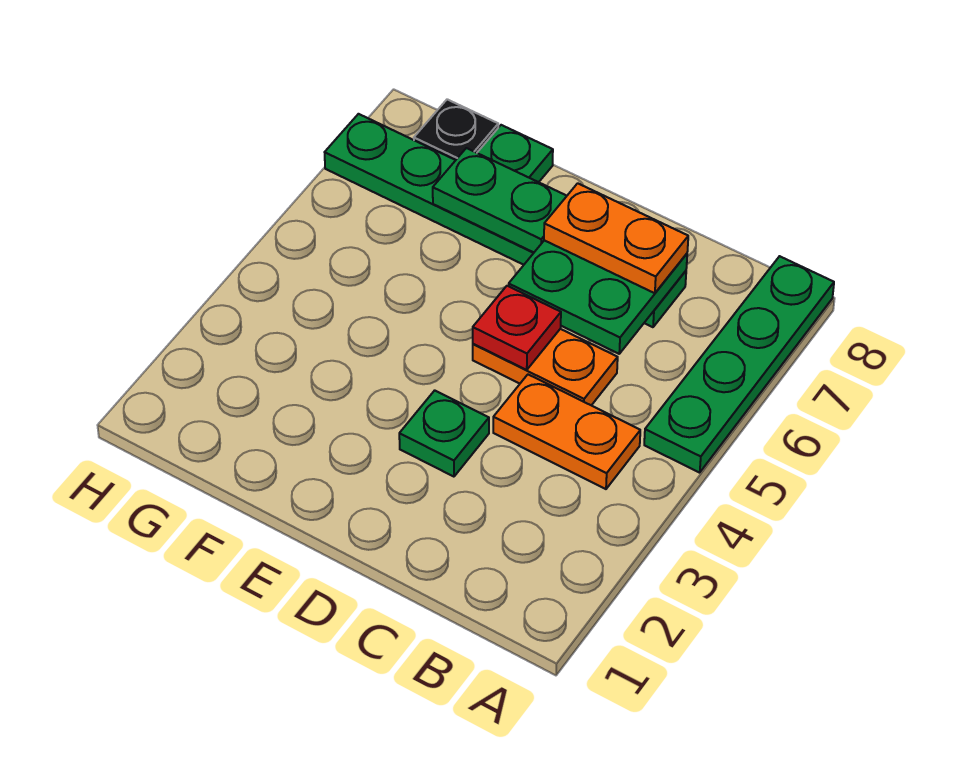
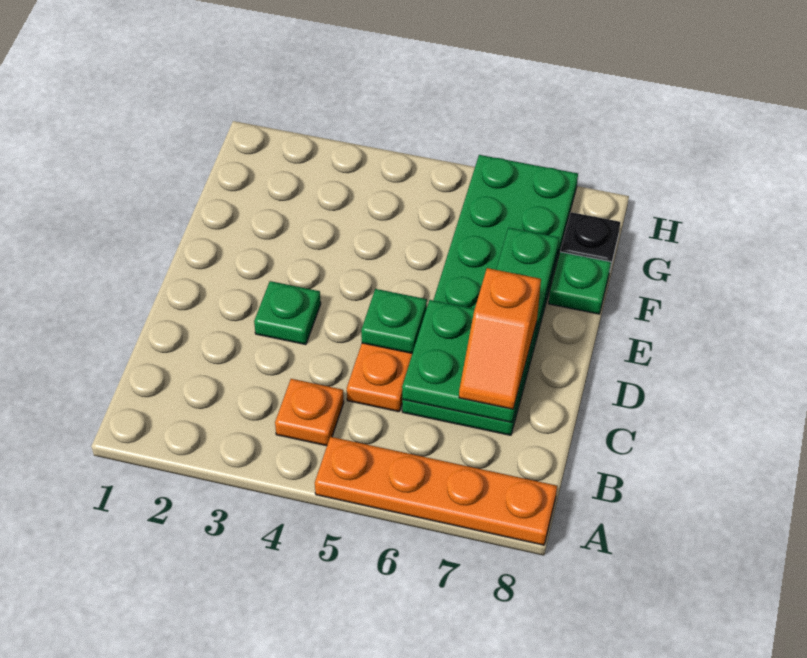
green plate A5:A8 level 1 -> orange plate A5:A8 level 1
orange plate B4:C4 level 1 -> orange plate B4 level 1
green plate C7:H7 level 1 -> green plate C6:H7 level 1
orange plate C7:D7 level 3 -> orange slope C7:D7 level 3 top D
red plate D5 level 2 -> green plate D5 level 2

